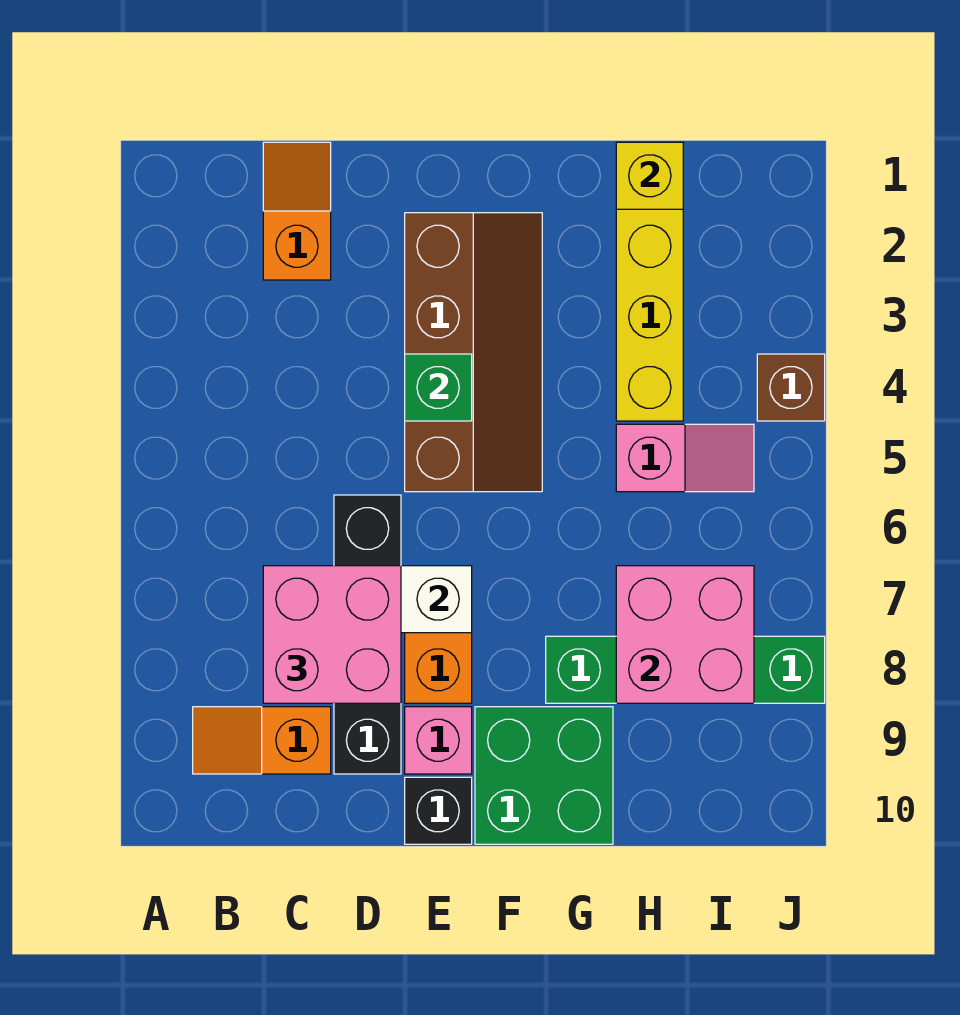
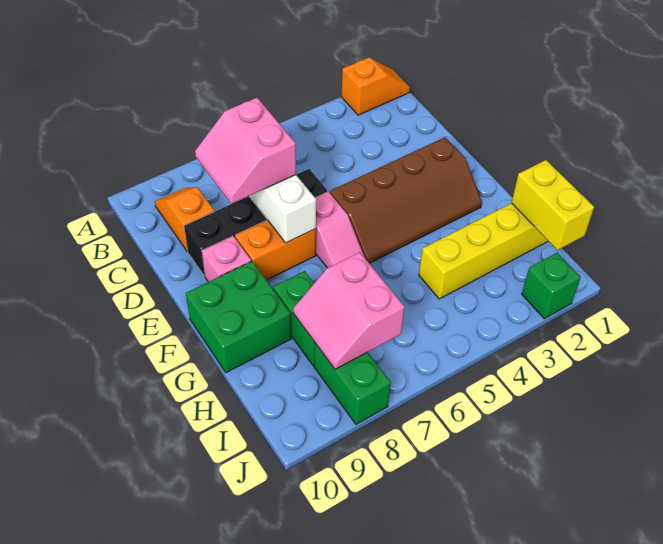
orange slope C1:C2 level 1 top 2 -> orange slope A1:A2 level 1 top 2
pink brick C7:D8 level 3 -> pink slope C7:D8 level 3 top 7
green brick E4 level 2 -> green brick J2 level 1
black brick E10 level 1 -> none
yellow brick H1 level 2 -> yellow brick H1:I1 level 2
pink slope H5:I5 level 1 top H -> pink slope E6:F6 level 1 top E
pink brick H7:I8 level 2 -> pink slope H7:I8 level 2 top 7
brown brick J4 level 1 -> none

